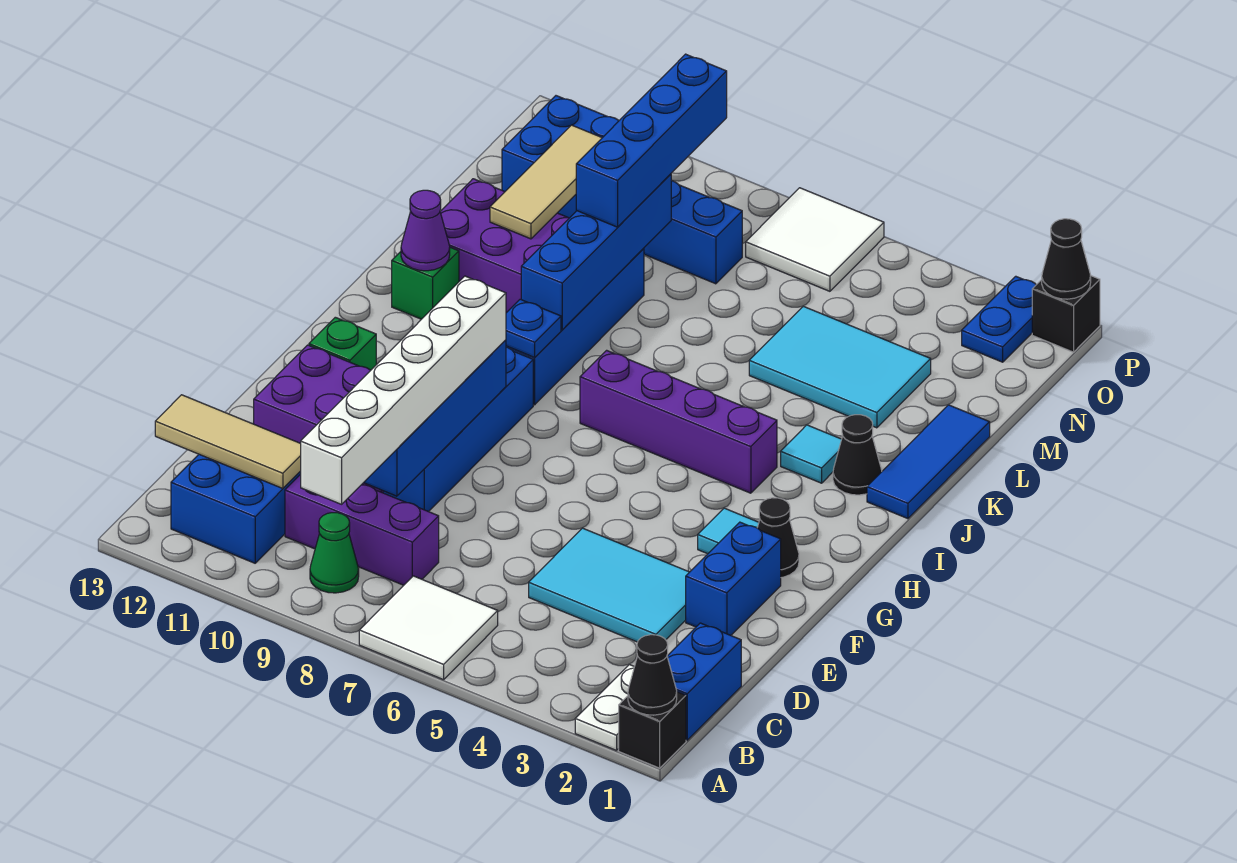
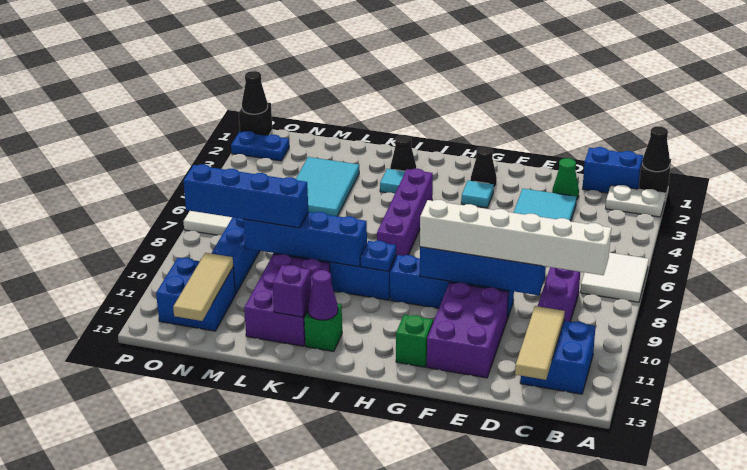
green cone B9 level 1 -> green cone D2 level 1
blue brick E2:F2 level 1 -> none
blue tile J1:L1 level 1 -> none
none -> purple brick K12 level 2
tan tile L11:N11 level 2 -> tan tile N11:N13 level 2

